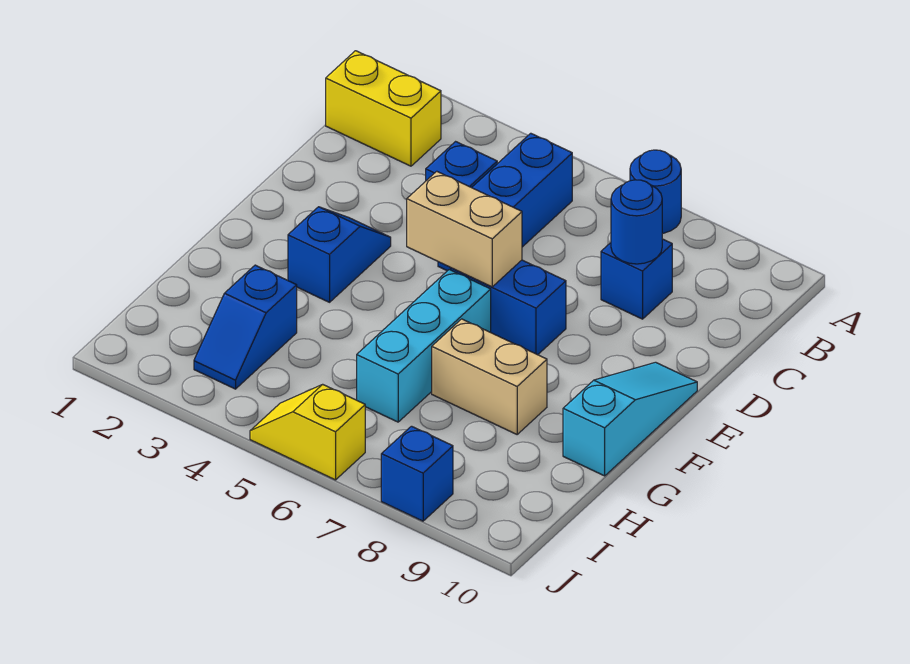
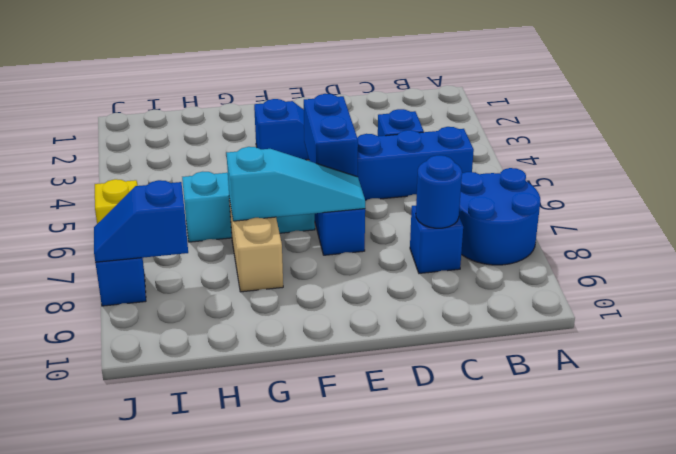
blue round brick A7 level 1 -> blue round brick A7:B8 level 1
yellow brick B1:B2 level 1 -> none
tan brick E5:E6 level 2 -> blue brick E5:E6 level 2
cyan slope E10:G10 level 1 top G -> cyan slope E7:G7 level 2 top G
blue slope H3:I3 level 1 top H -> blue slope I8:J8 level 2 top I

